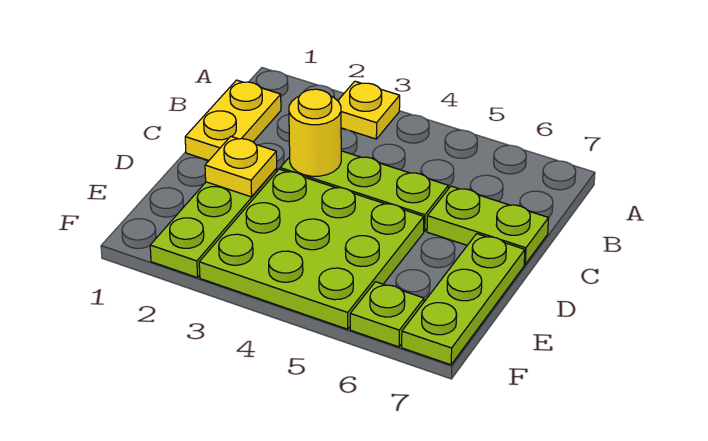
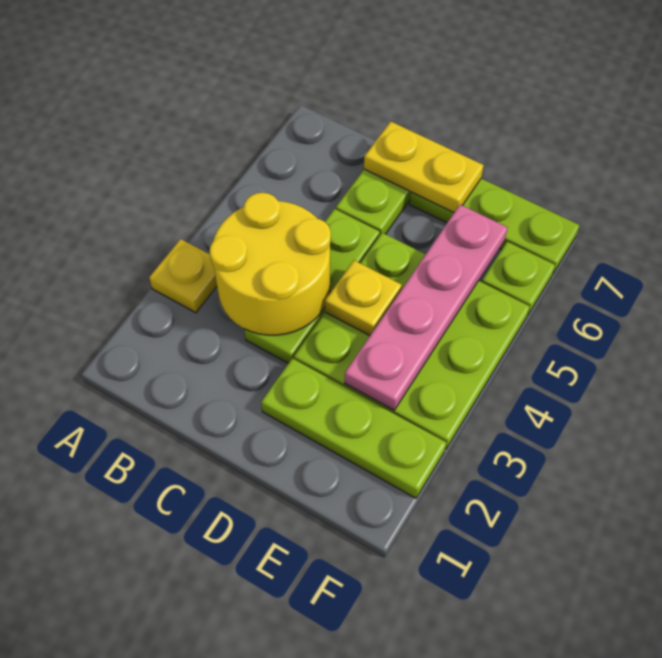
yellow plate B1:C1 level 1 -> yellow plate C7:D7 level 2
yellow round brick C3 level 2 -> yellow round brick B3:C4 level 2
yellow plate D2 level 2 -> yellow plate D4 level 2
none -> pink plate E3:E6 level 2

